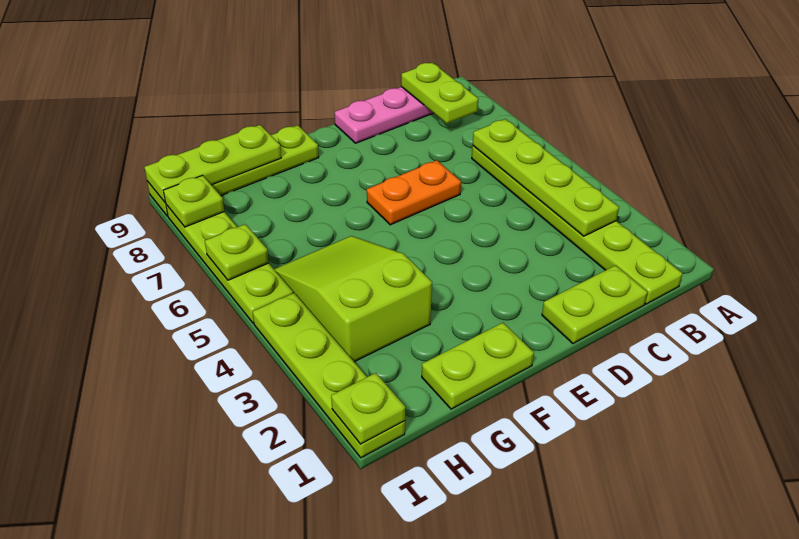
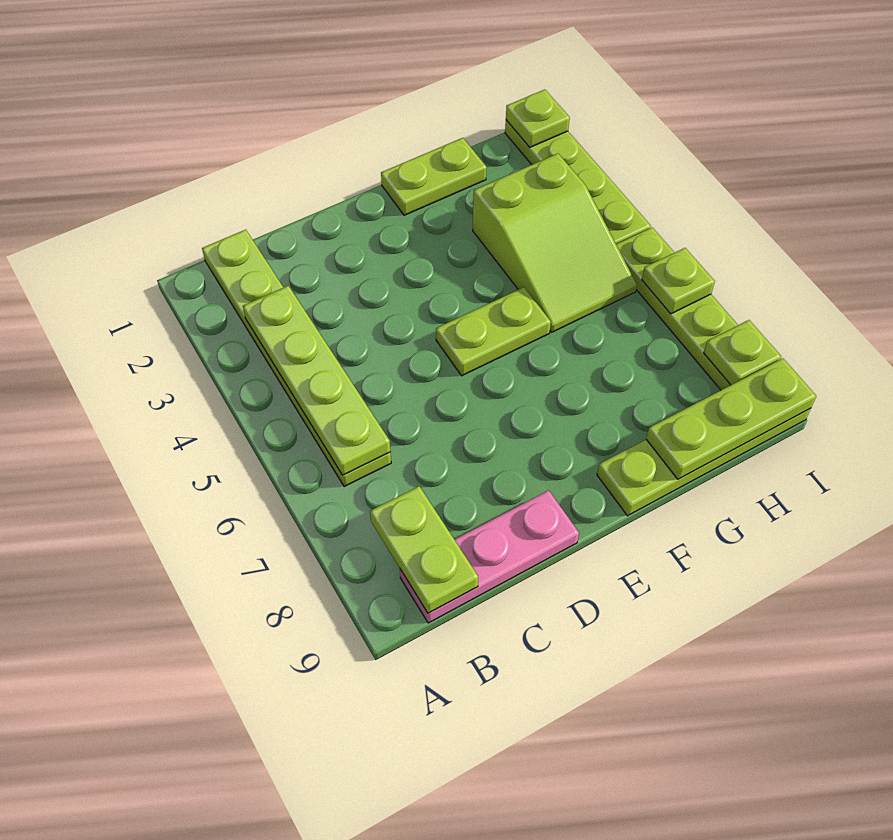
lime plate C1:D1 level 1 -> lime plate E5:F5 level 1
orange plate D6:E6 level 1 -> none

